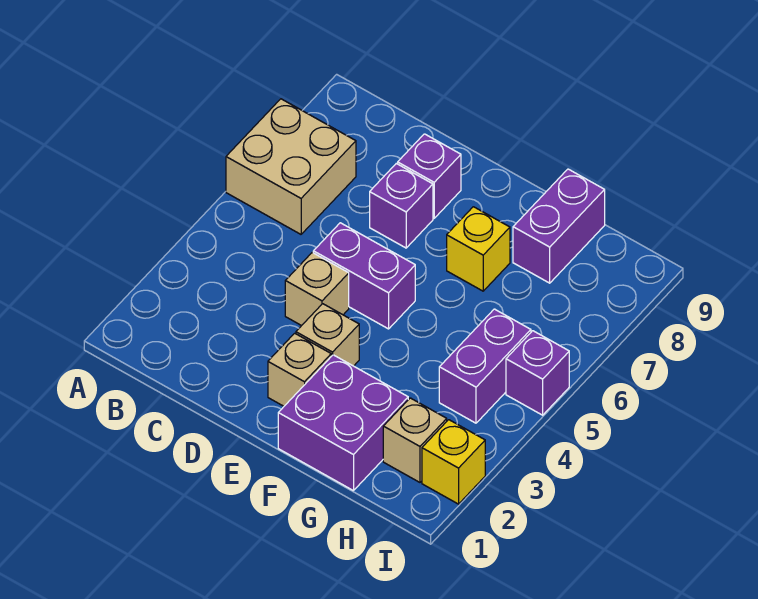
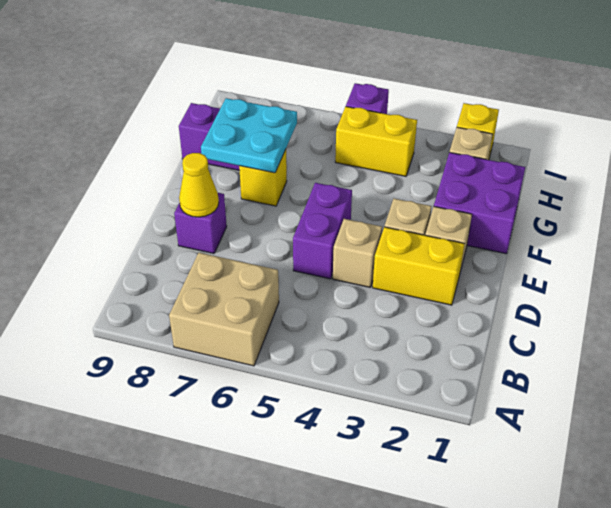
none -> yellow brick D2:D3 level 1
purple brick D7 level 1 -> none
none -> yellow cone D8 level 2
none -> cyan plate F7:G8 level 2
purple brick H4:H5 level 1 -> yellow brick H4:H5 level 1

